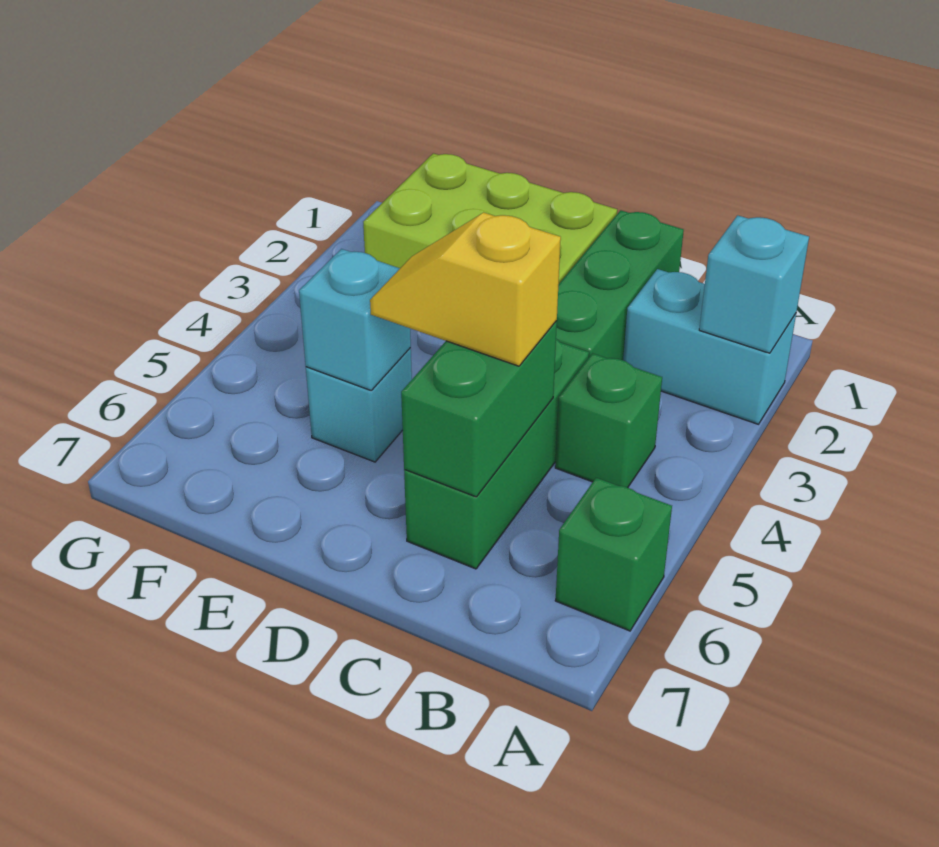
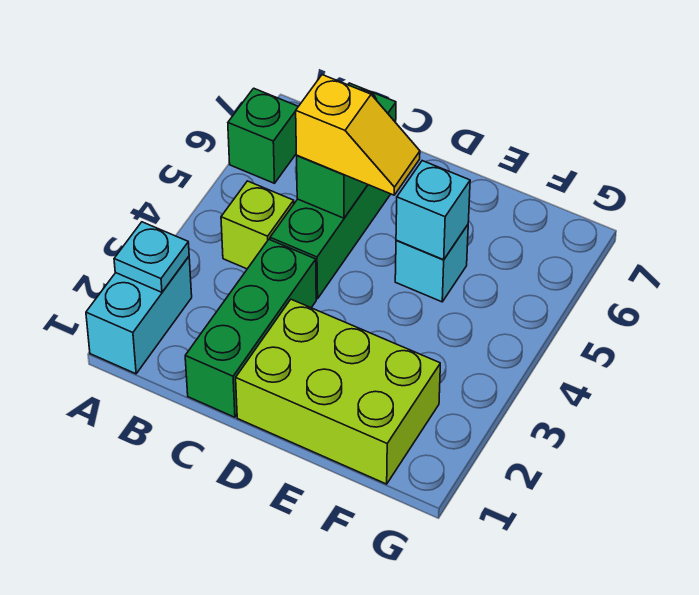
cyan brick A2:B2 level 1 -> cyan brick A1:A2 level 1
cyan brick A2 level 2 -> cyan plate A2 level 2
green brick B4 level 1 -> lime brick B4 level 1

